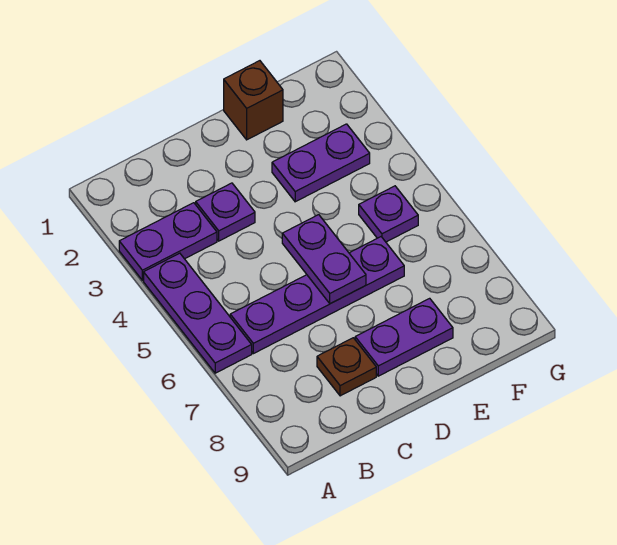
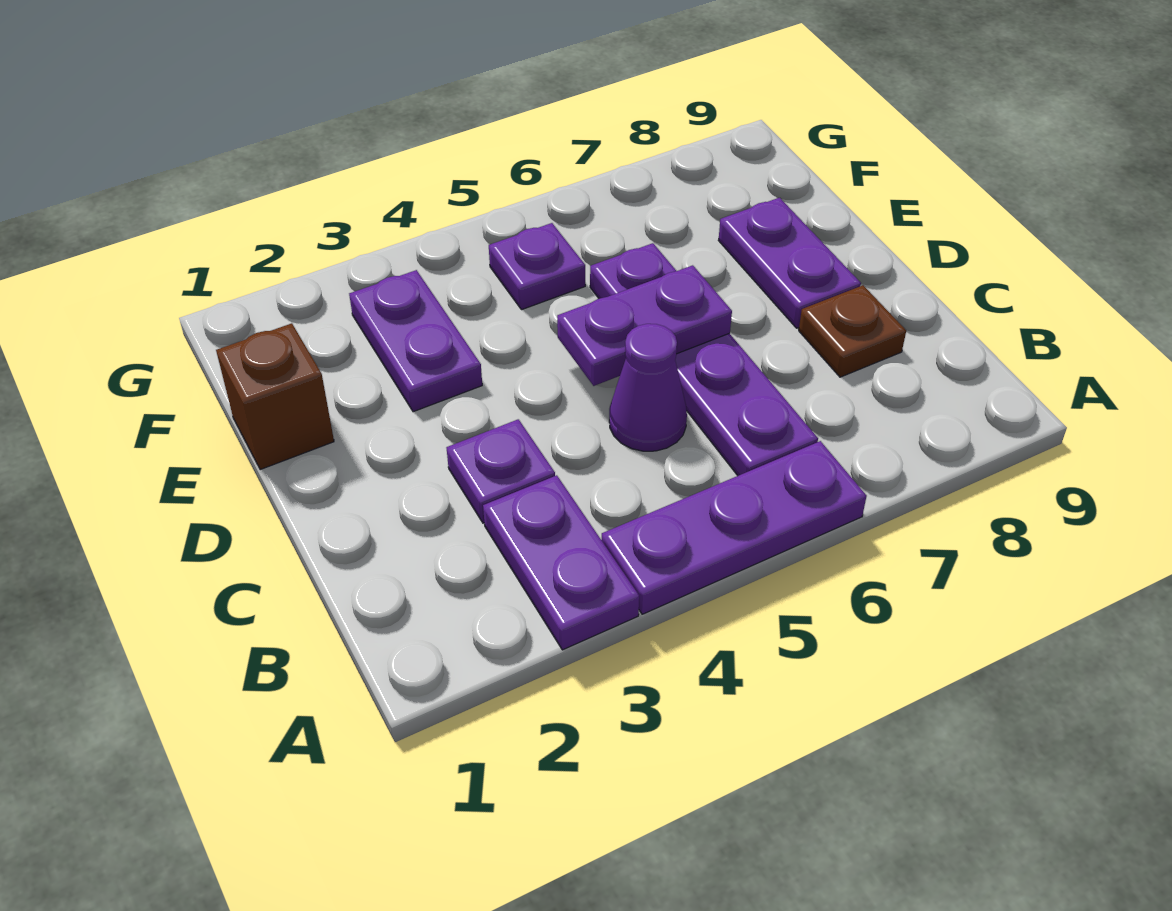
none -> purple cone C5 level 1

